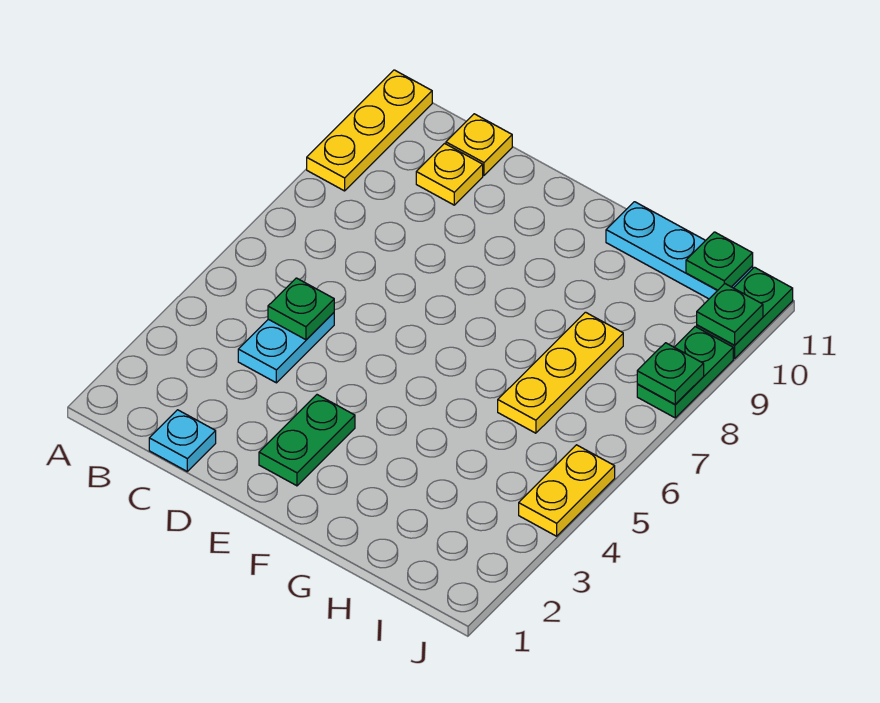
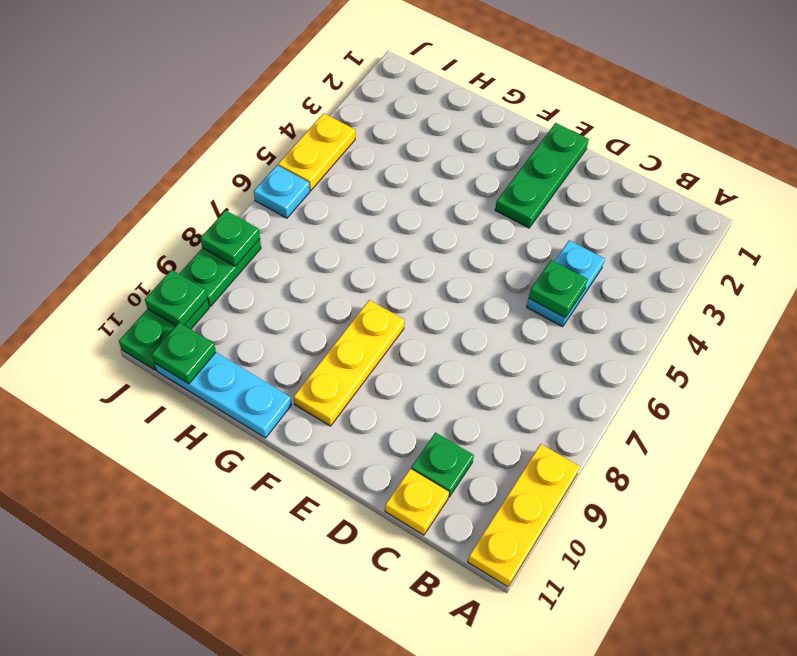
cyan plate C1 level 1 -> cyan plate J6 level 1
yellow plate C10 level 1 -> green plate C10 level 1
green plate E2:E3 level 1 -> green plate E1:E3 level 1
yellow plate H6:H8 level 1 -> yellow plate F8:F10 level 1

